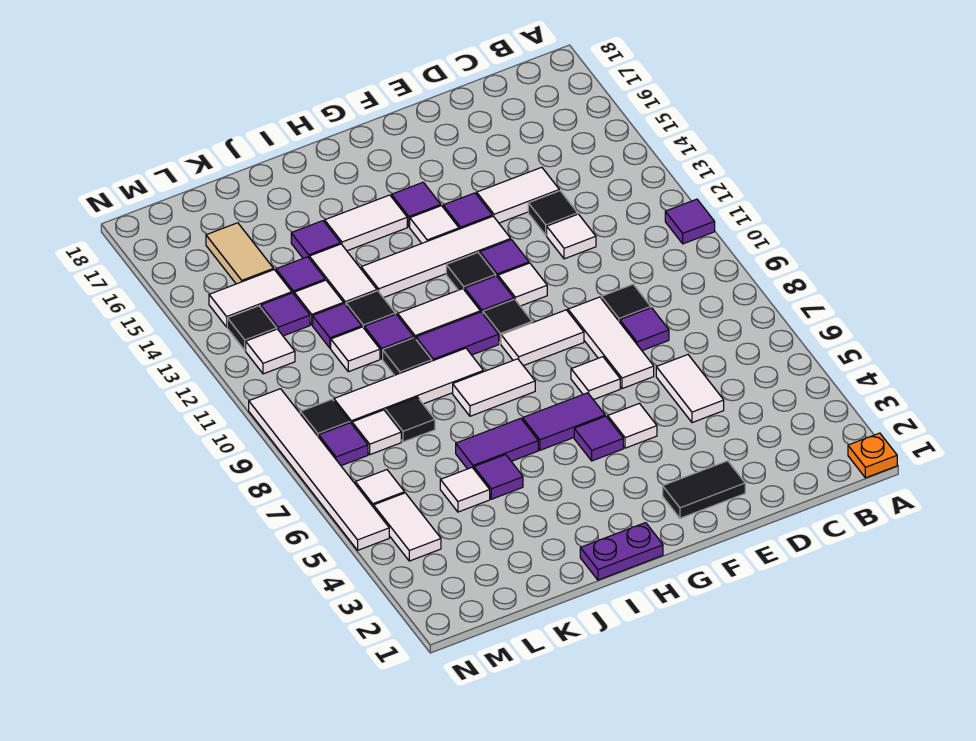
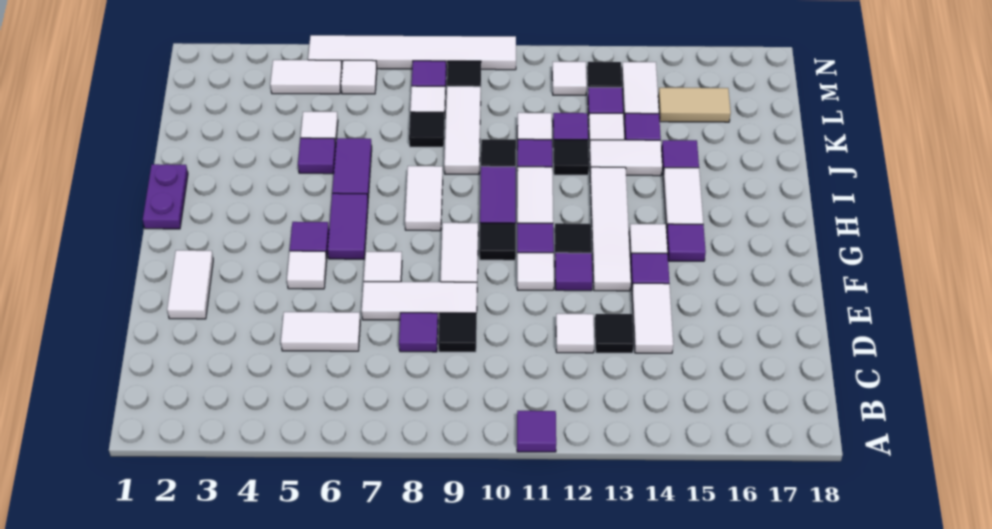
orange plate A1 level 1 -> none
black tile E2:F2 level 1 -> white tile E2:F2 level 1
white tile I9:L9 level 1 -> white tile J9:L9 level 1

